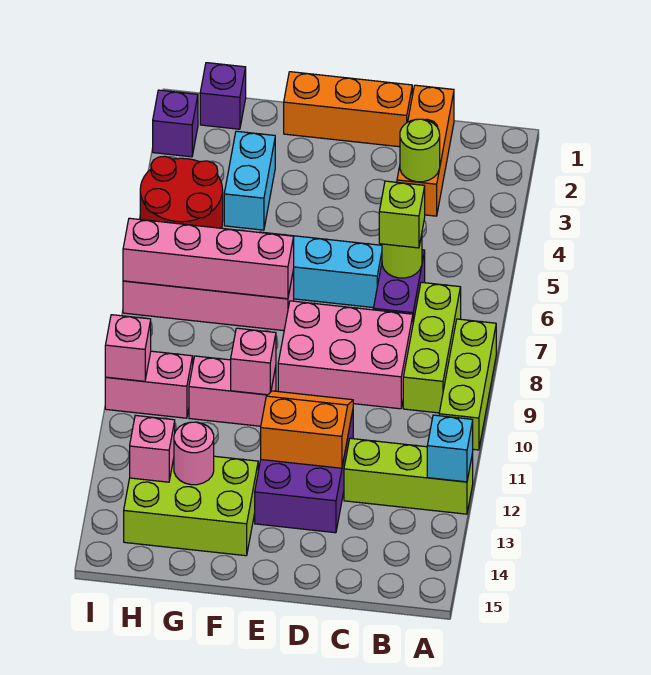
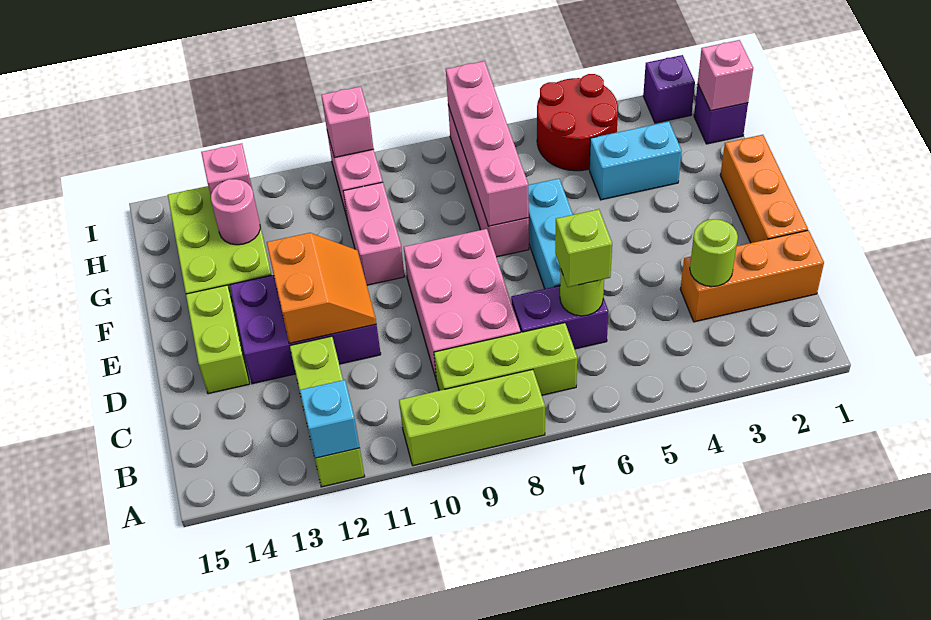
none -> lime brick D14:E14 level 1
pink brick F10 level 2 -> pink brick H1 level 2

